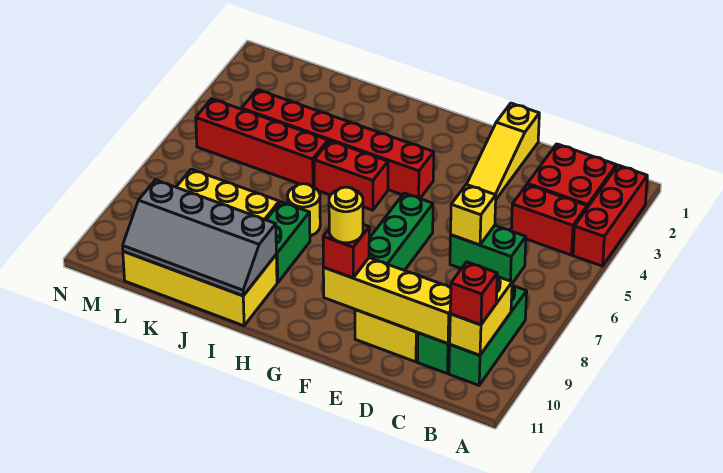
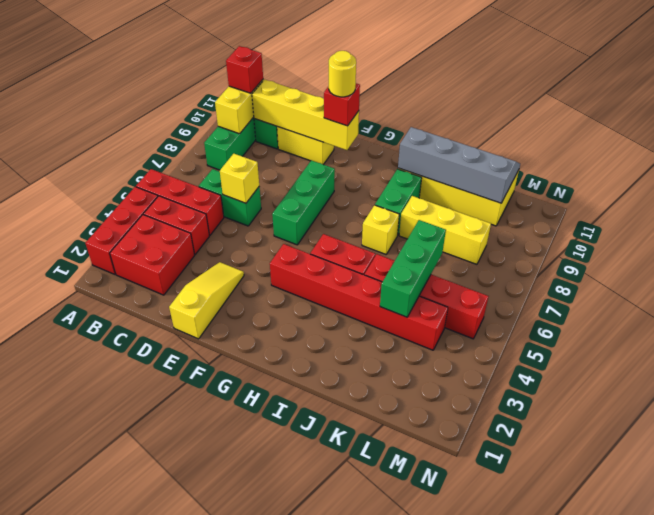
none -> red brick A5:C5 level 1
yellow round brick I7 level 1 -> yellow brick I7 level 1
none -> green brick K4:K6 level 2

